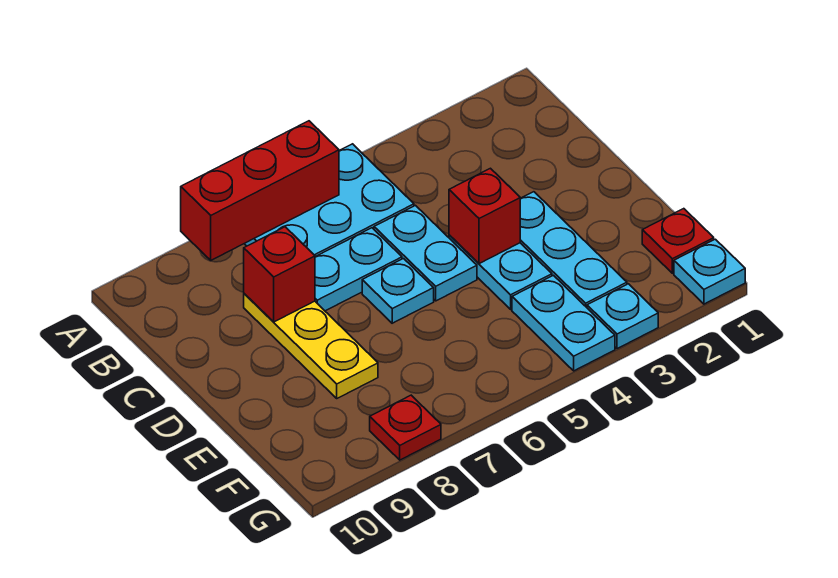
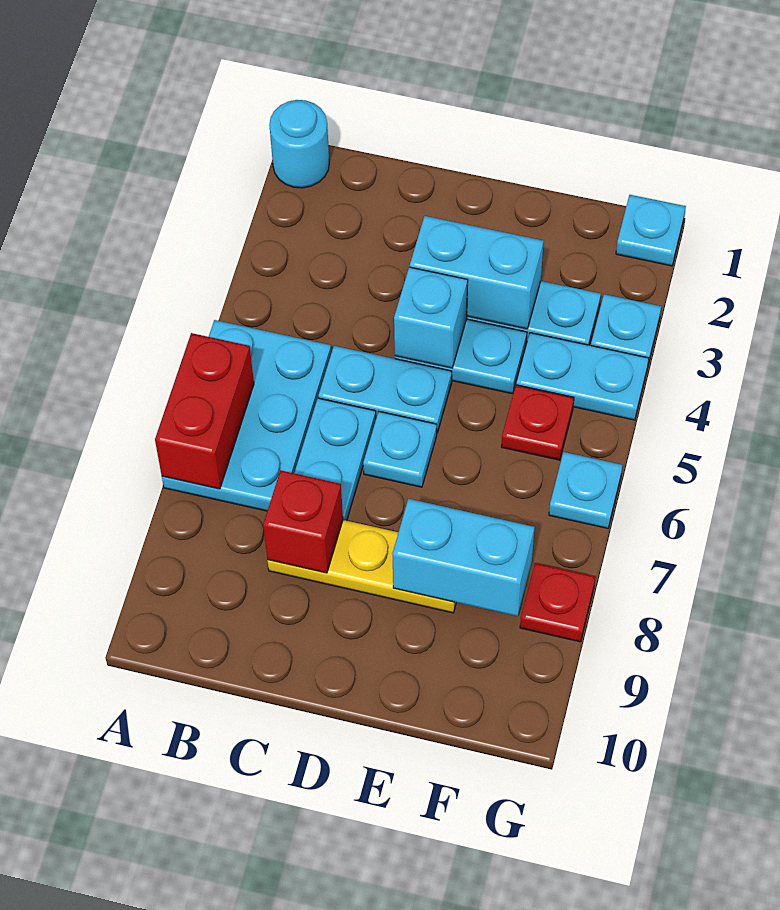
none -> cyan round brick A1 level 1
red brick A6:A8 level 2 -> red brick A6:A7 level 2
none -> cyan brick D3:E3 level 2
red brick D4 level 2 -> cyan brick D4 level 2
none -> cyan brick E8:F8 level 2
red plate F1 level 1 -> red plate F5 level 1
none -> cyan plate G6 level 1

